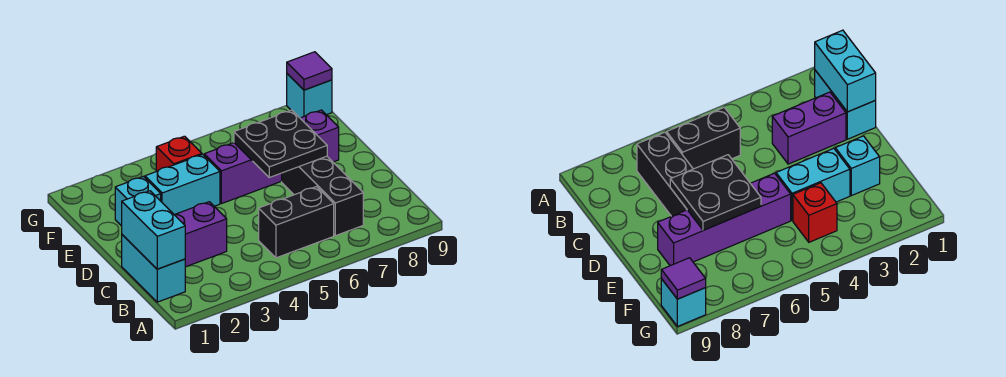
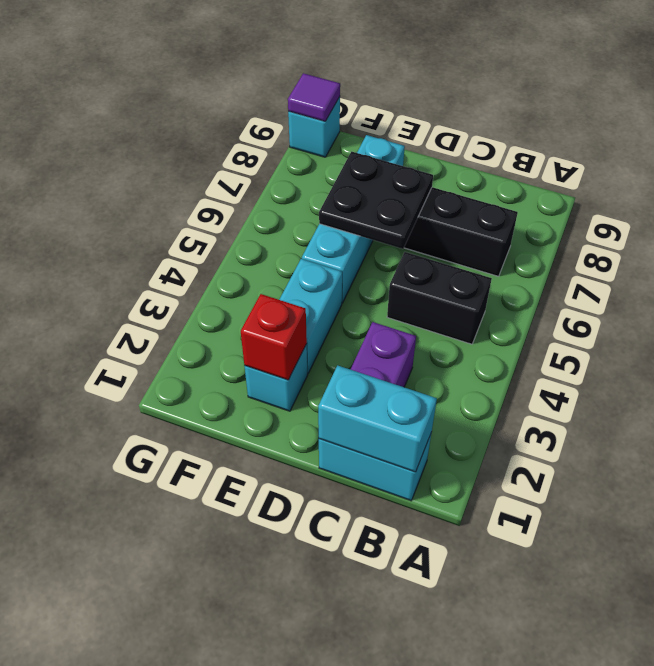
black brick B5:B6 level 1 -> black brick B5:C5 level 1
purple brick E5:E8 level 1 -> cyan brick E5:E8 level 1
red brick F4 level 1 -> red brick E2 level 2

